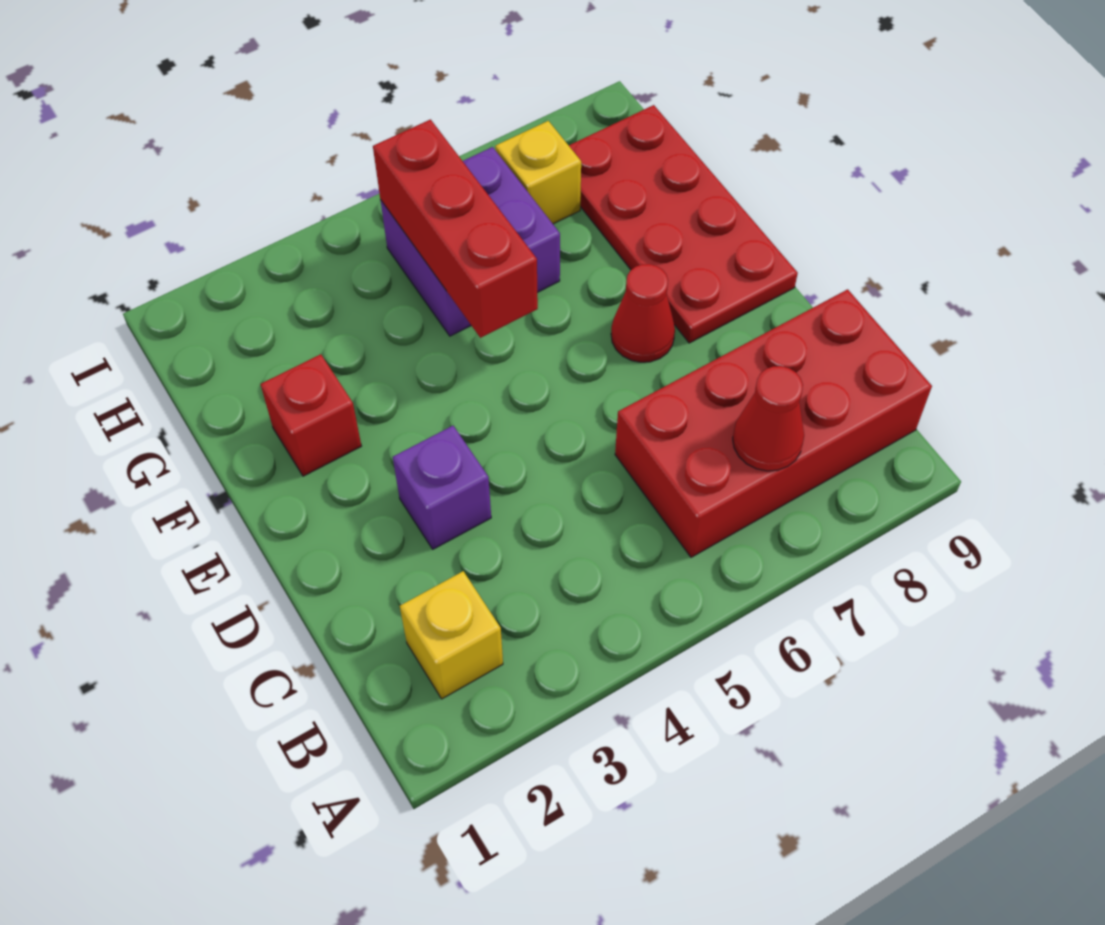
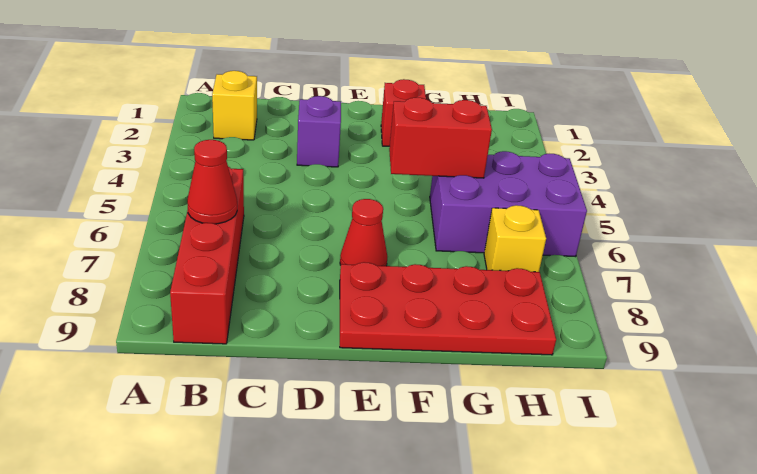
red brick B6:C9 level 1 -> red brick B6:B9 level 1
red brick F5:H5 level 2 -> red brick F5:G5 level 2
purple brick G5:H6 level 1 -> purple brick G5:I6 level 1

